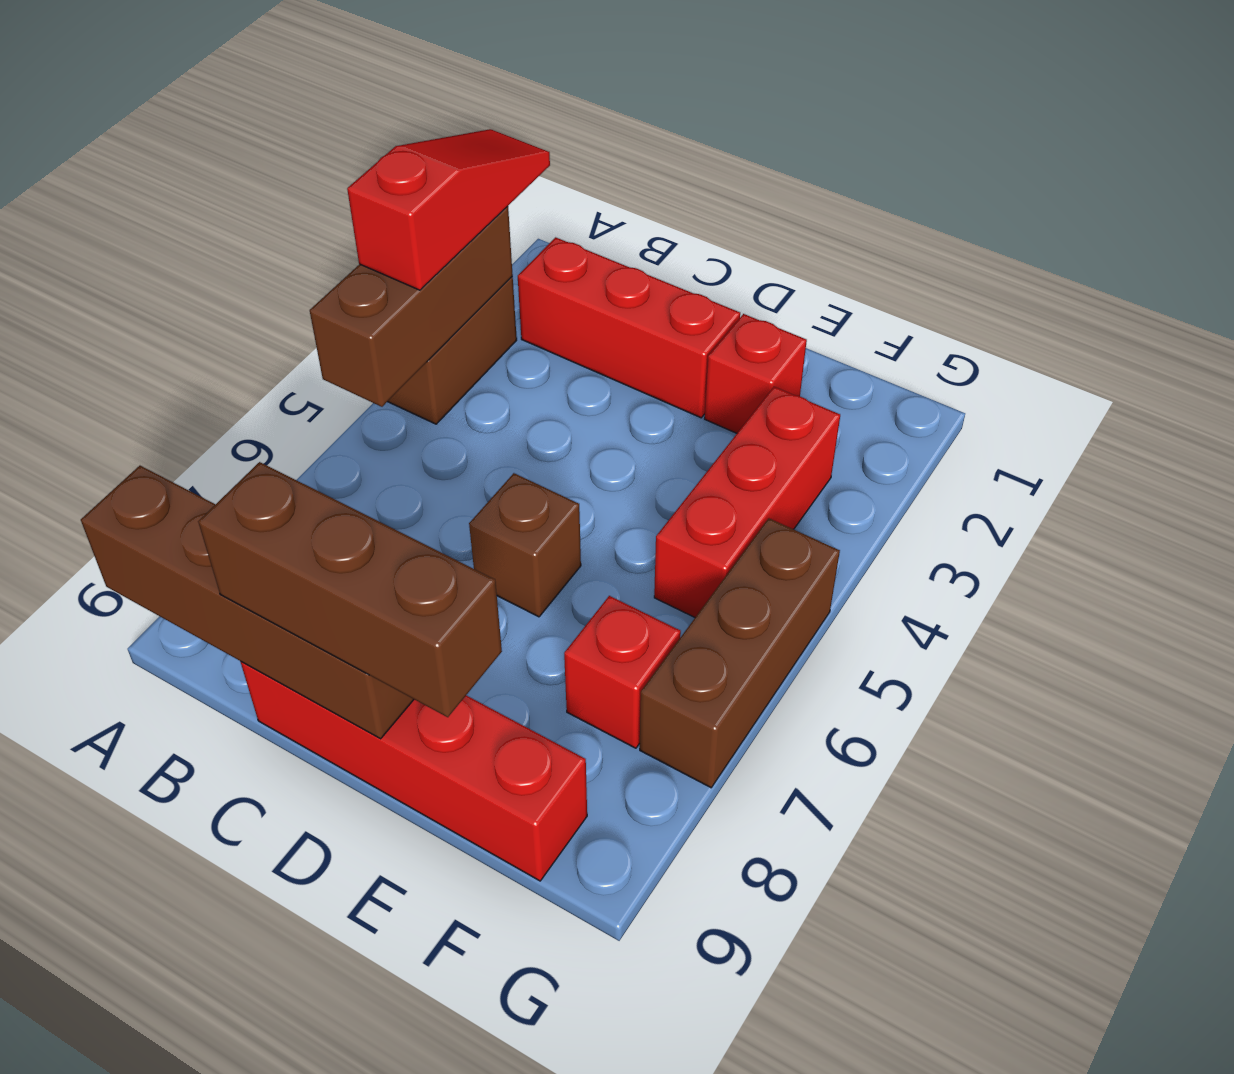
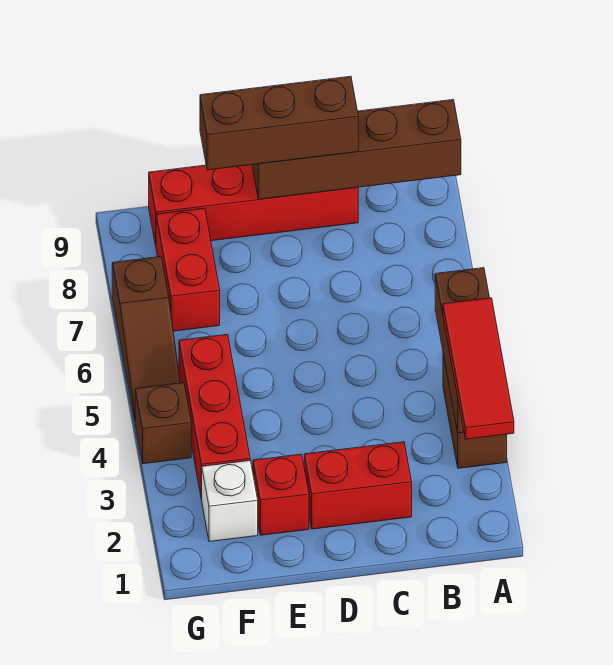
red slope A2:A4 level 3 top 4 -> red tile A2:A4 level 3
red brick B2:D2 level 1 -> red brick C2:D2 level 1
brown brick D6 level 1 -> brown brick G4 level 1
none -> white brick F2 level 1
red brick F7 level 1 -> red brick F7:F8 level 1
brown brick G5:G7 level 1 -> brown slope G5:G7 level 1 top 7

